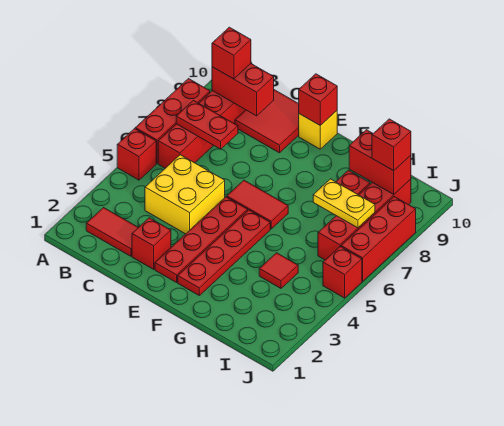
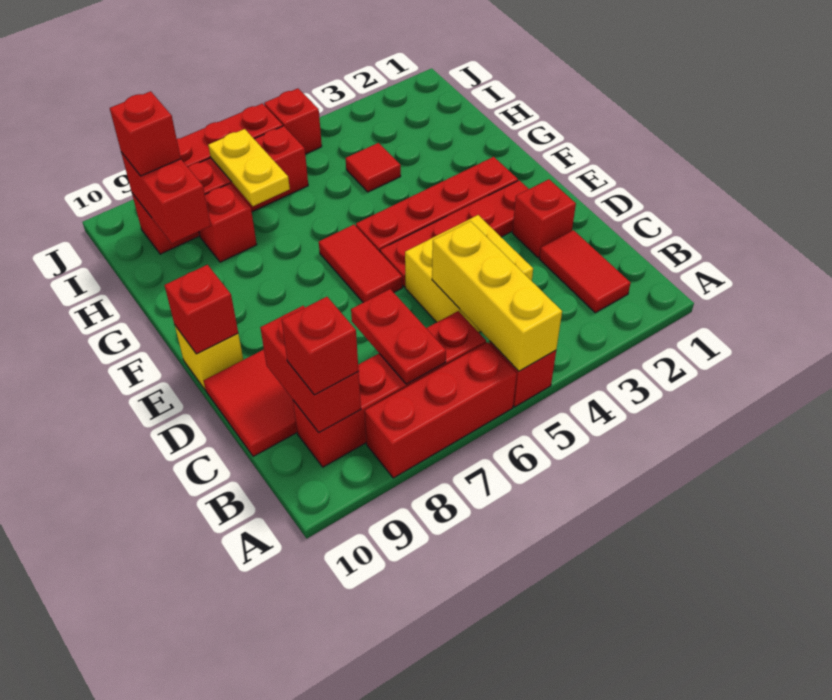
none -> yellow brick A5:C5 level 2

